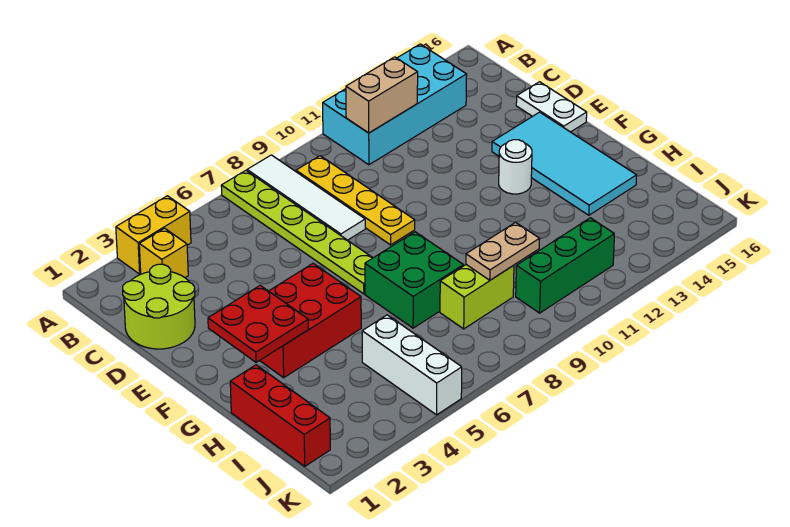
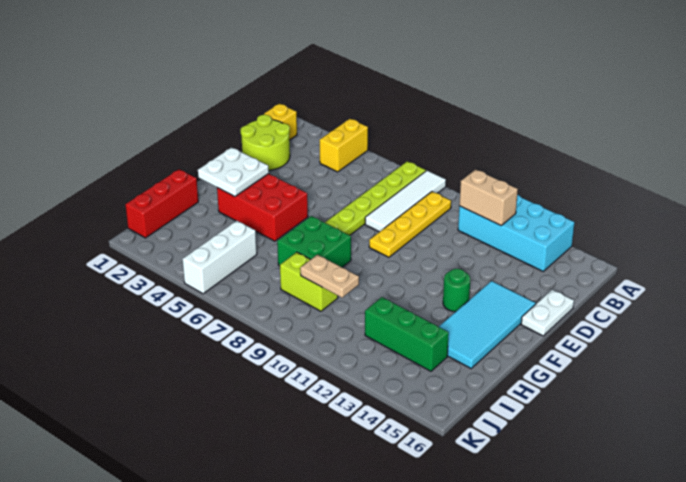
yellow brick A3:A4 level 1 -> yellow brick A4:B4 level 1
yellow brick B3 level 1 -> yellow brick B1 level 1
red plate F2:G3 level 2 -> white plate F2:G3 level 2
white round brick F13 level 1 -> green round brick F13 level 1
green brick J10:J12 level 1 -> green brick I12:I14 level 1

